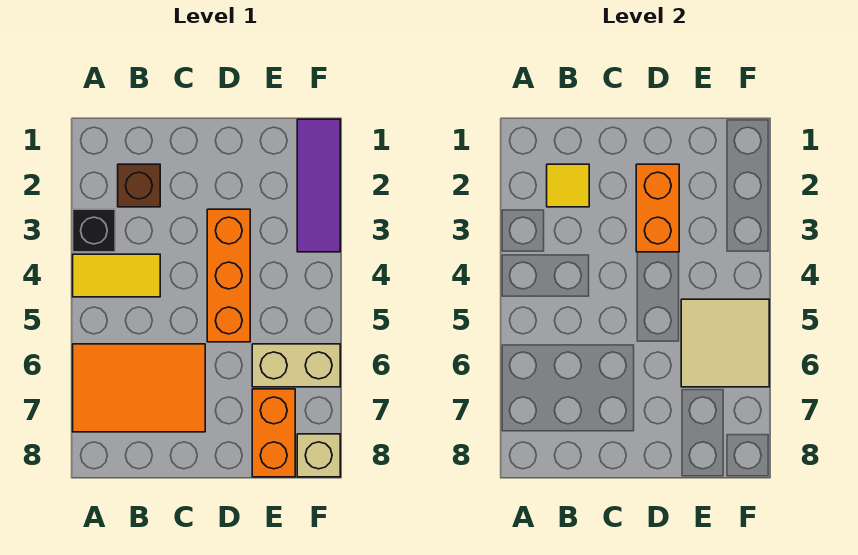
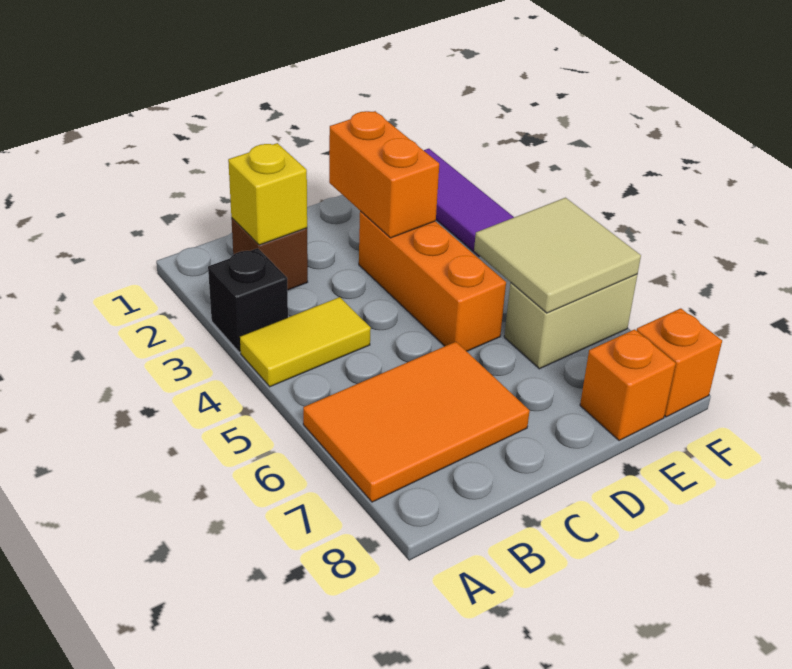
yellow tile B2 level 2 -> yellow brick B2 level 2
orange brick E7:E8 level 1 -> orange brick E8 level 1
tan brick F8 level 1 -> orange brick F8 level 1

